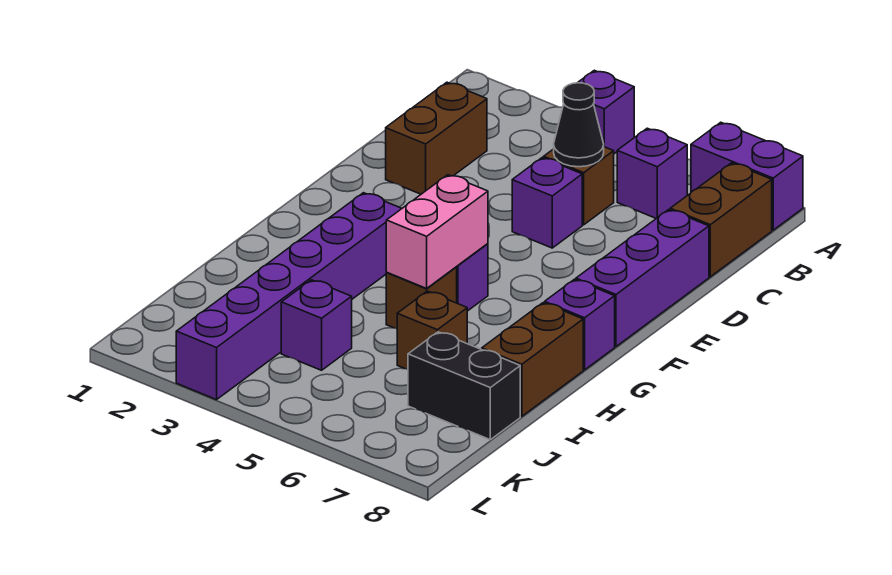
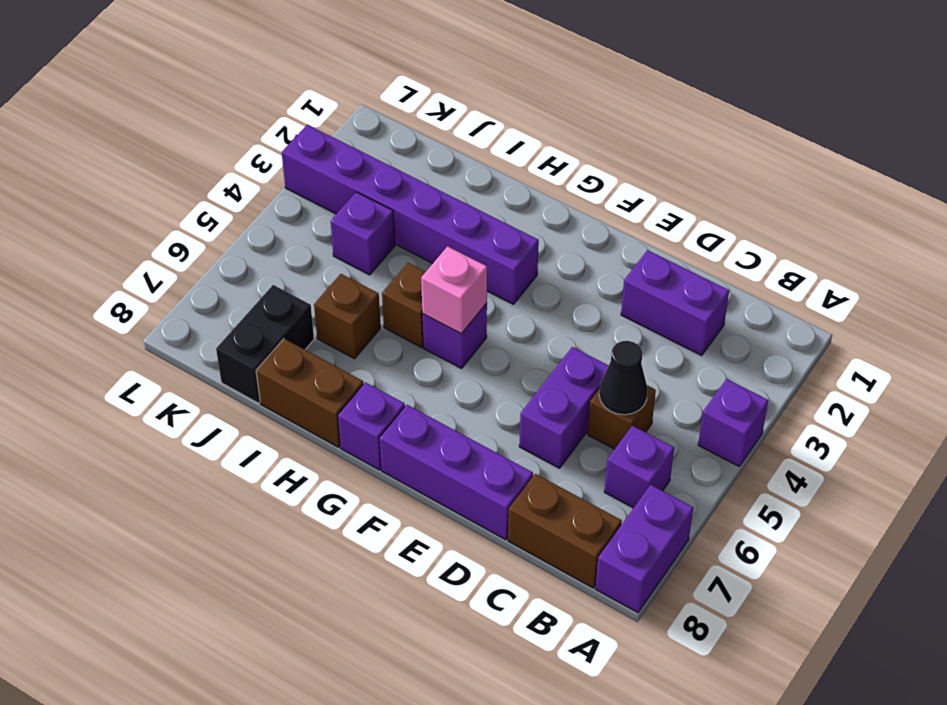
brown brick C2:D2 level 1 -> purple brick C2:D2 level 1
purple brick D5 level 1 -> purple brick D5:D6 level 1
pink brick G5:H5 level 2 -> pink brick G5 level 2

